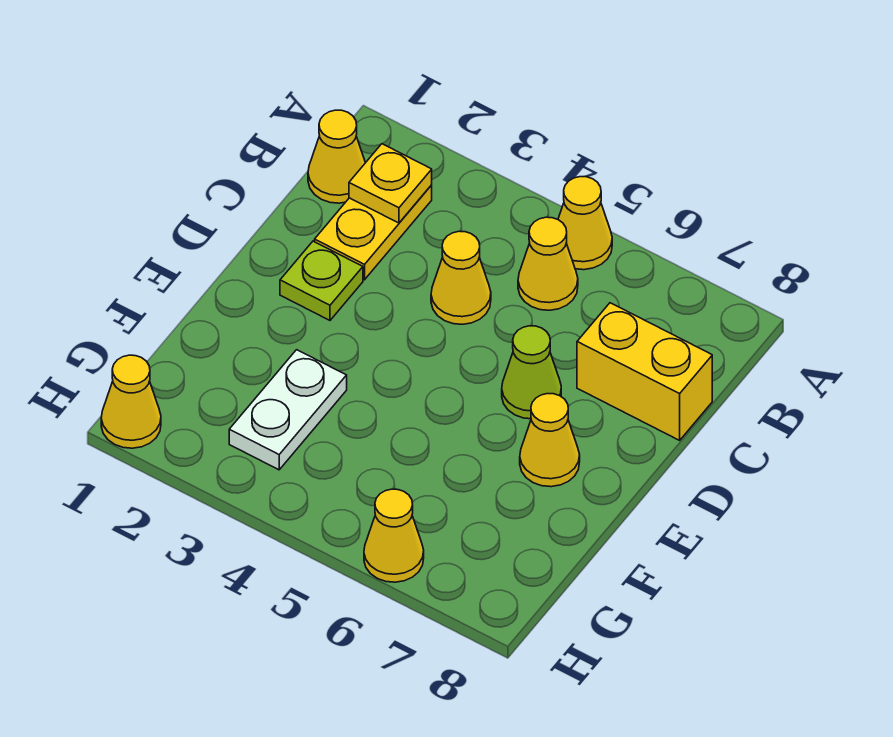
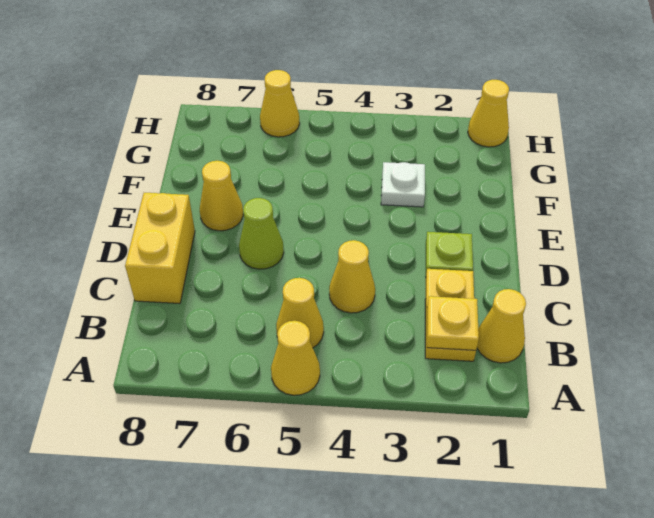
yellow brick C7:C8 level 1 -> yellow brick C8:D8 level 1
white plate F3:G3 level 1 -> white plate F3 level 1

